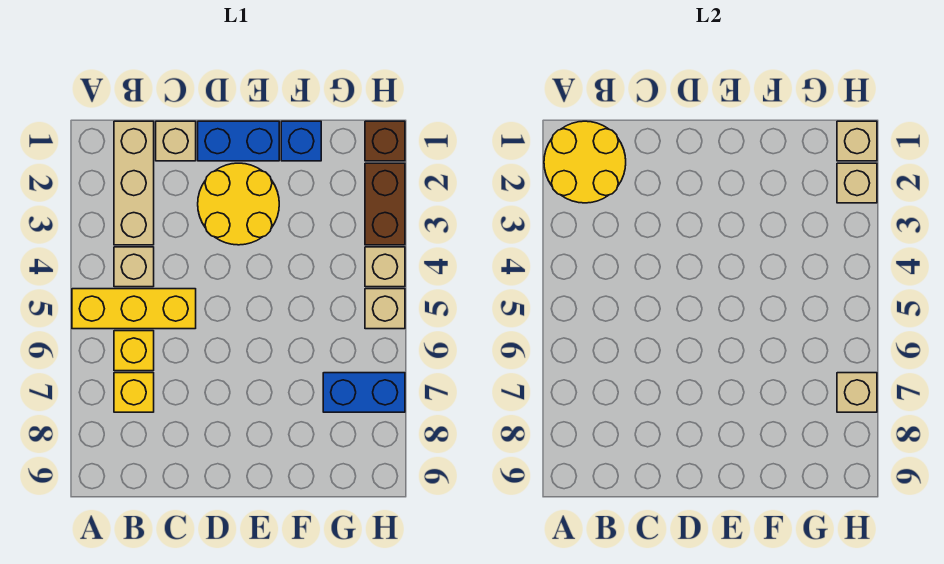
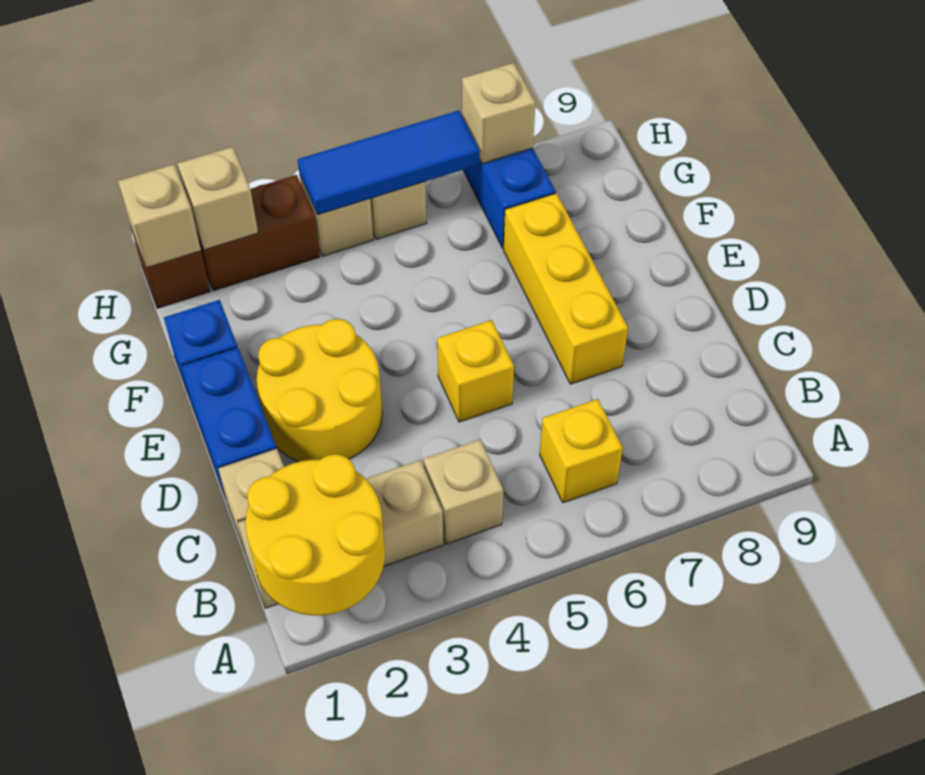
yellow brick A5:C5 level 1 -> yellow brick D7:F7 level 1
yellow brick B7 level 1 -> yellow brick D5 level 1
none -> blue tile H4:H6 level 2

